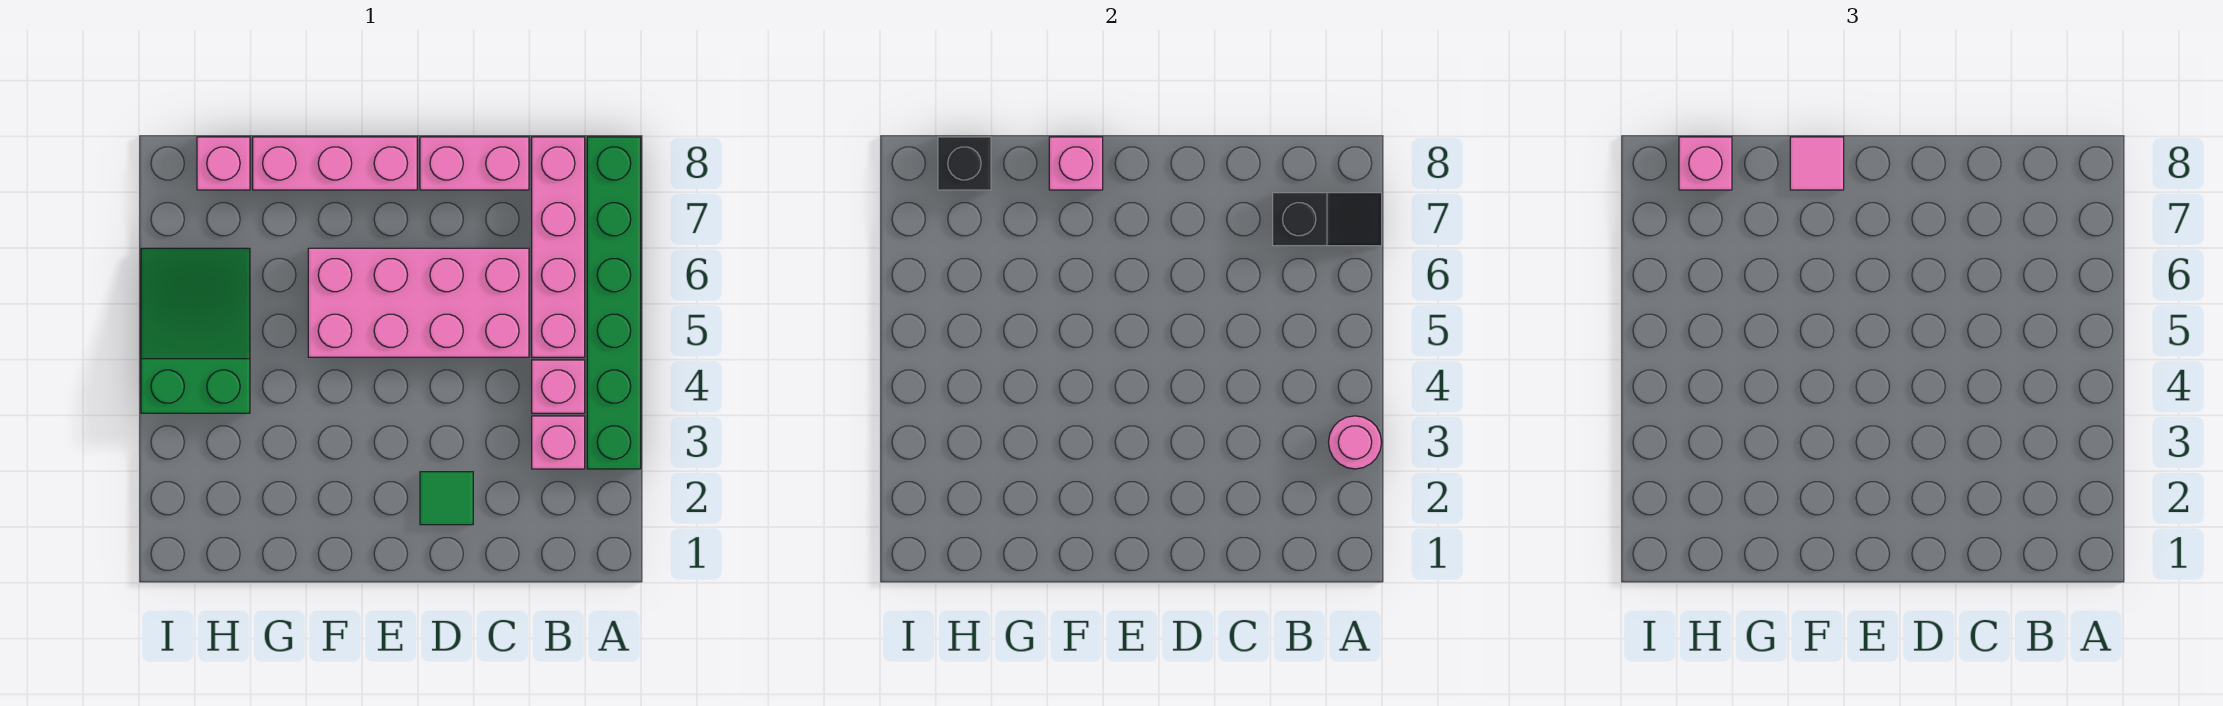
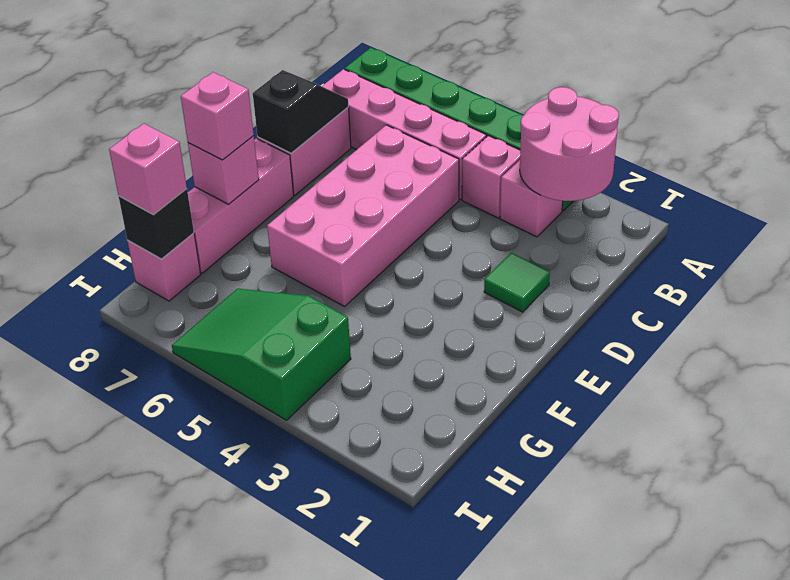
pink round brick A3 level 2 -> pink round brick A2:B3 level 2
black slope A7:B7 level 2 top B -> black slope C8:D8 level 2 top D
pink tile F8 level 3 -> pink brick F8 level 3

